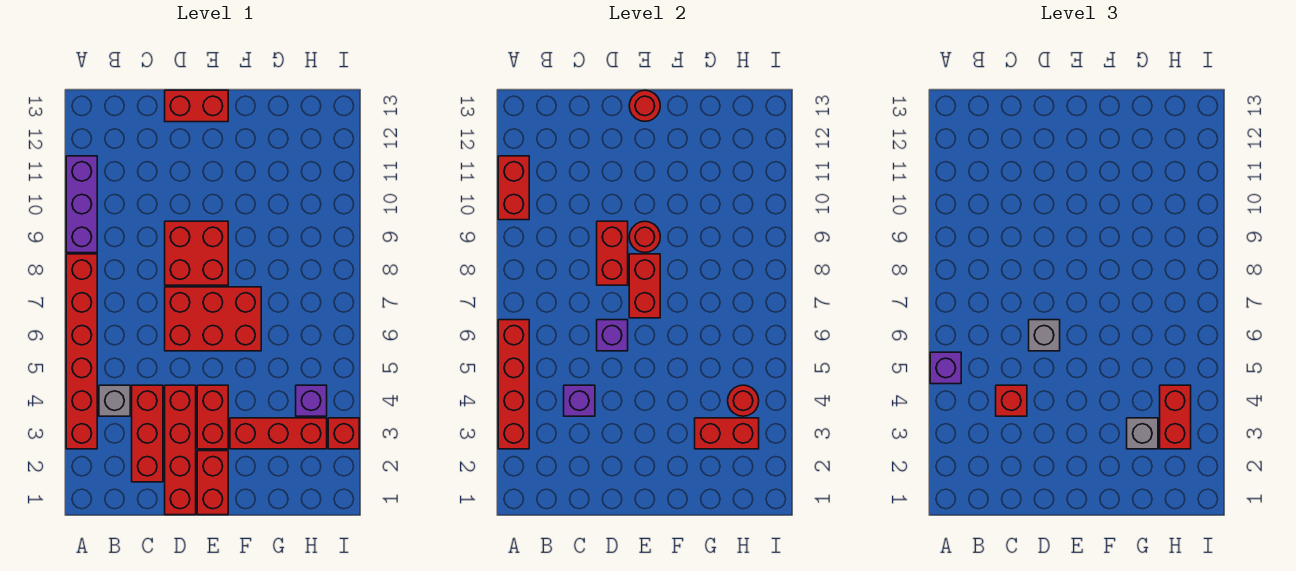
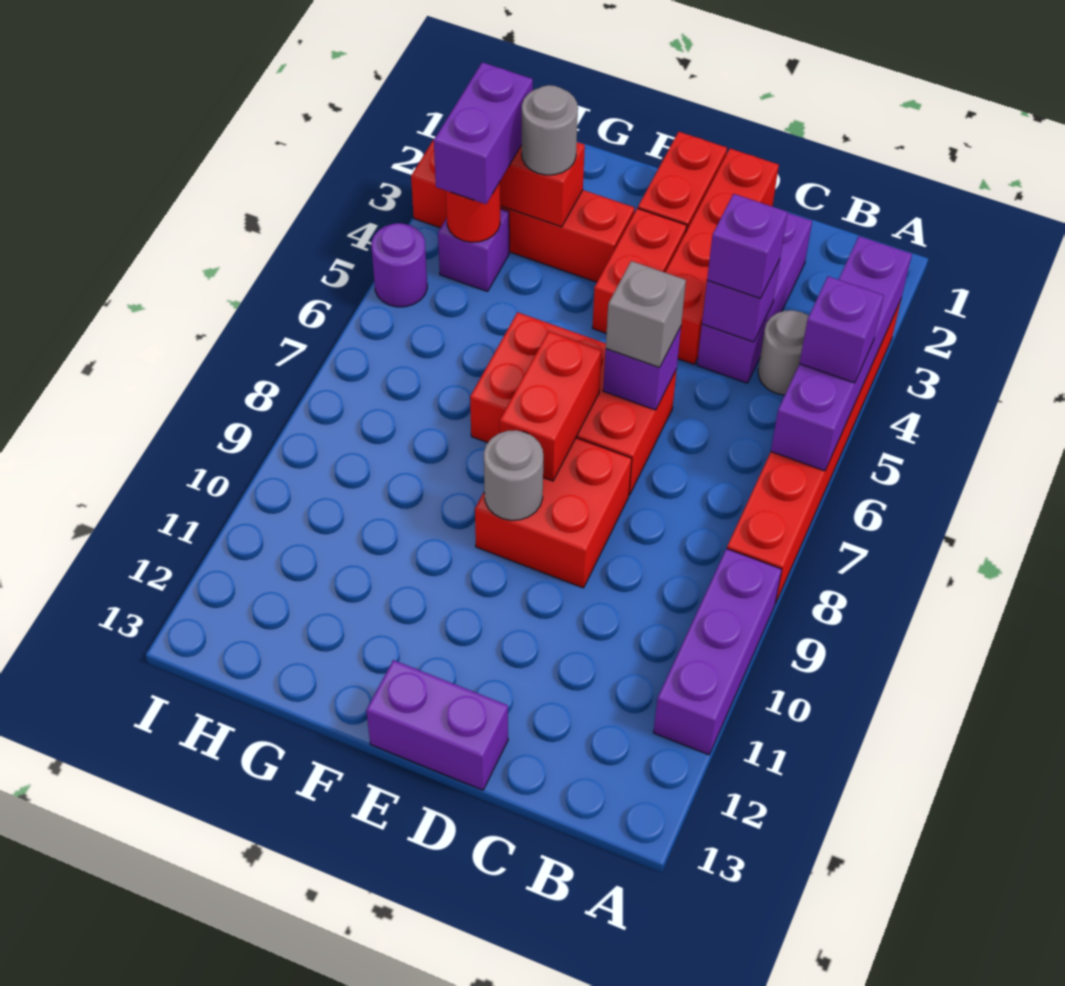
red brick A3:A6 level 2 -> purple brick A3:A6 level 2
red brick A10:A11 level 2 -> none
grey brick B4 level 1 -> grey round brick B4 level 1
red brick C2:C4 level 1 -> purple brick C2:C4 level 1
red brick C4 level 3 -> purple brick C4 level 3
red brick D8:D9 level 2 -> none
red brick D13:E13 level 1 -> purple brick D13:E13 level 1
red round brick E9 level 2 -> grey round brick E9 level 2
red round brick E13 level 2 -> none
grey brick G3 level 3 -> grey round brick G3 level 3
red brick H3:H4 level 3 -> purple brick H3:H4 level 3
none -> purple round brick I5 level 1

